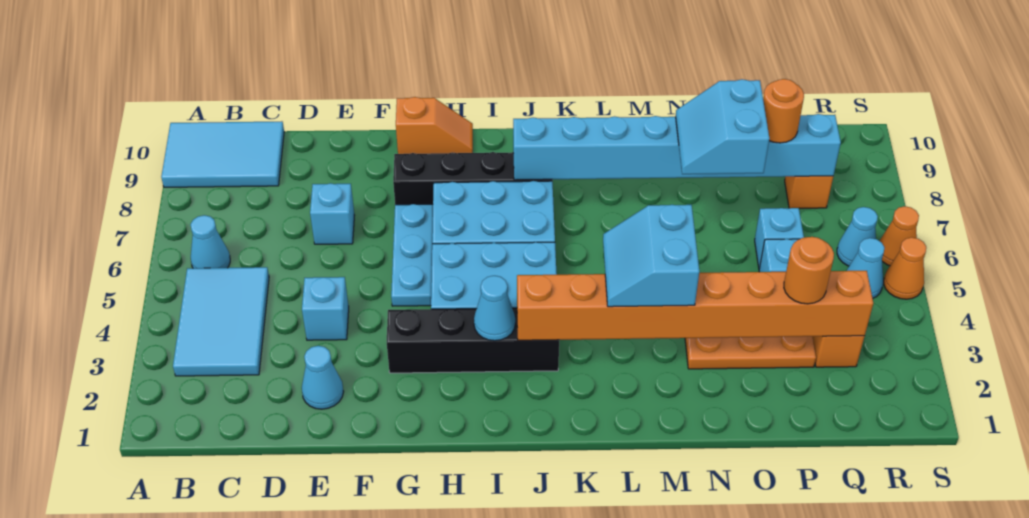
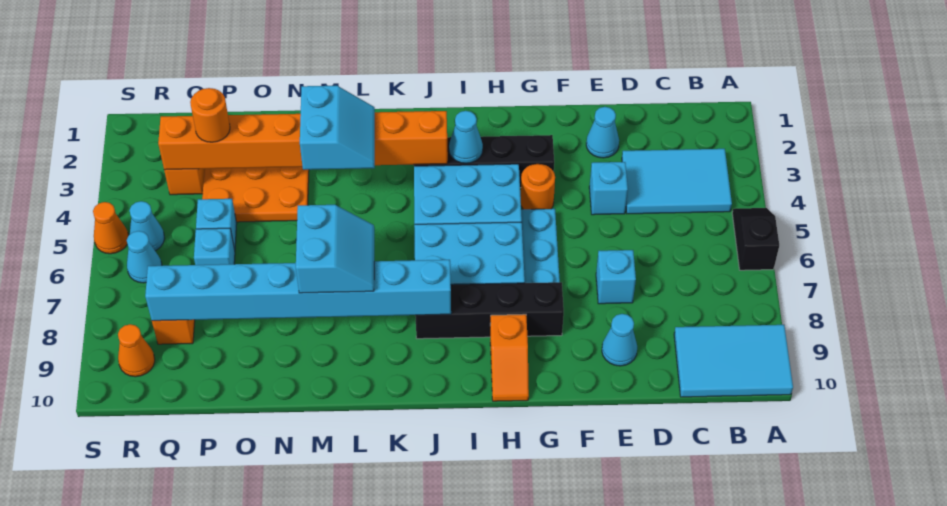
none -> black slope A5:A6 level 1 top 6
cyan tile B3:C5 level 1 -> cyan tile B3:D4 level 1
cyan cone B6 level 1 -> cyan cone E9 level 1
orange slope G10:H10 level 1 top G -> orange slope H9:H10 level 1 top 9
cyan slope N7:O8 level 3 top O -> cyan slope L7:M8 level 3 top M
orange round brick P8 level 3 -> orange round brick G4 level 1
orange cone S6 level 1 -> orange cone R9 level 1

